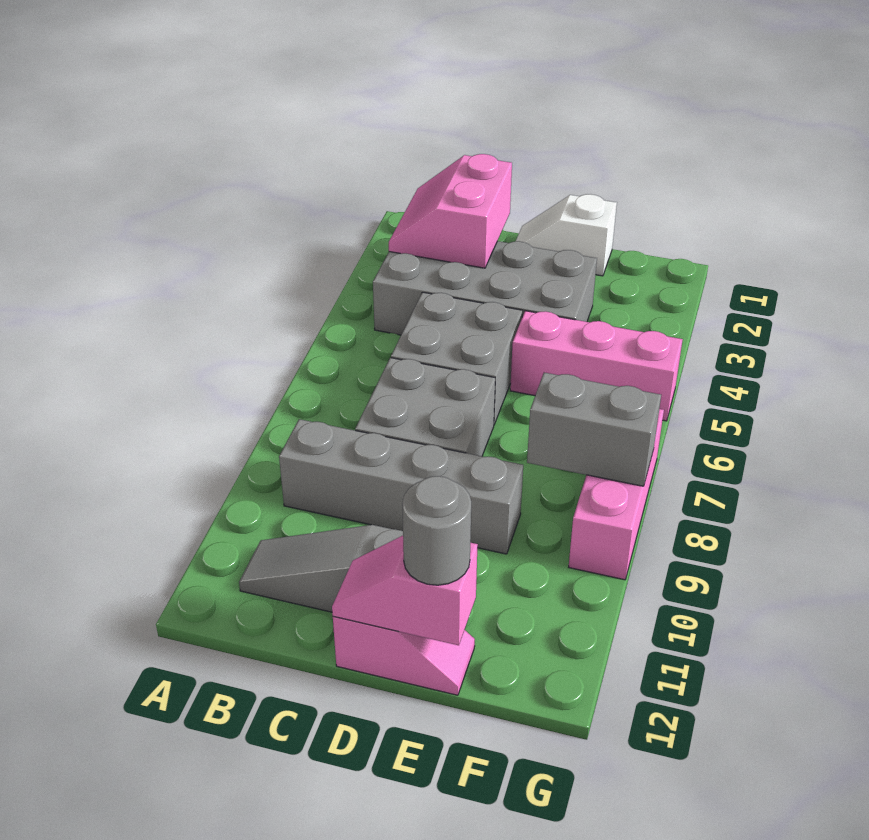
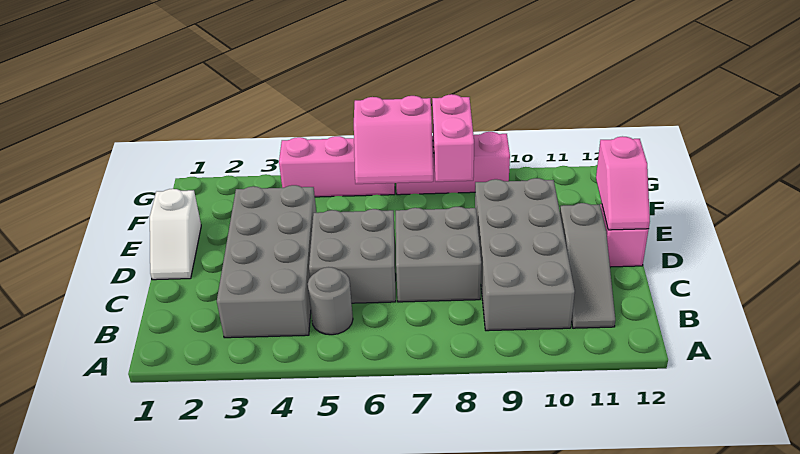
pink slope B2:C3 level 2 top C -> pink slope F6:G7 level 2 top G
grey brick B9:E9 level 1 -> grey brick B9:E10 level 1
pink brick E5:G5 level 1 -> pink brick G4:G6 level 1
grey round brick E12 level 3 -> grey round brick B5 level 1
grey brick F8:G8 level 2 -> pink brick F8:G8 level 2

